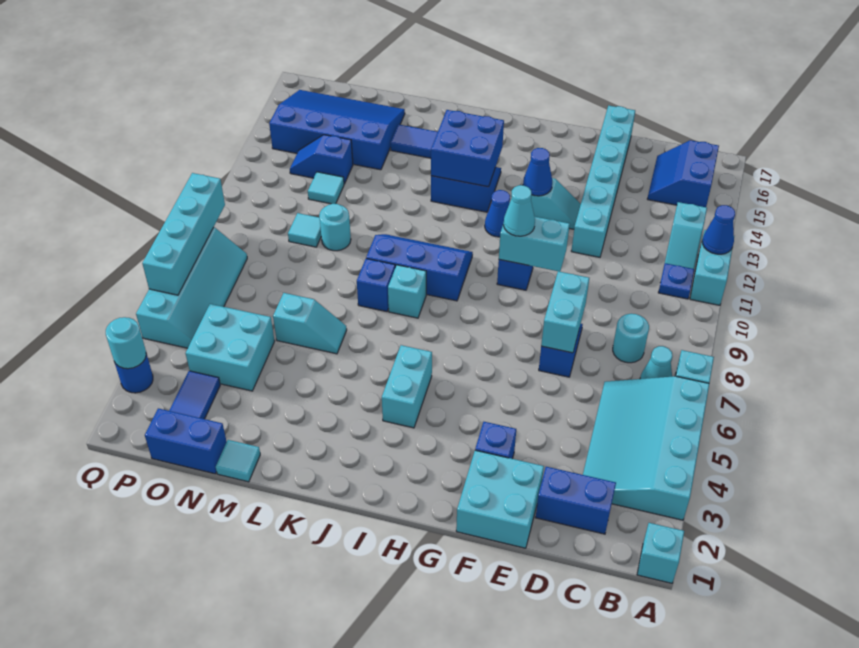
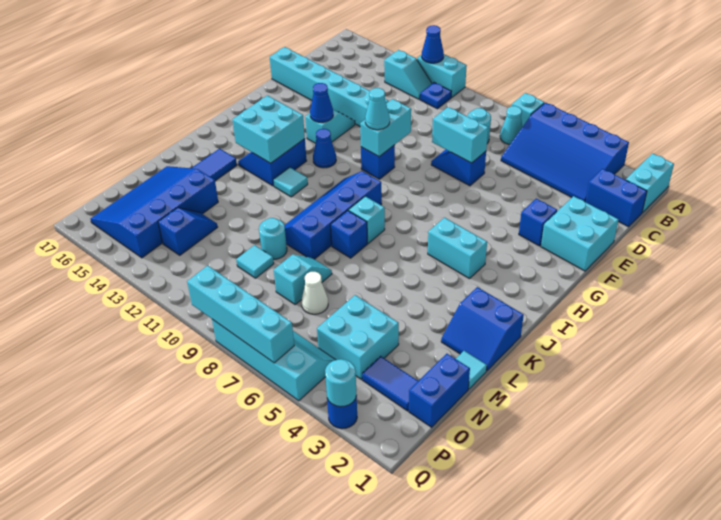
cyan brick A1 level 1 -> cyan brick A1:B1 level 1
cyan slope A3:C6 level 1 top A -> blue slope A3:C6 level 1 top A
blue slope B15:C16 level 1 top B -> blue slope K1:L2 level 1 top K
blue brick C2:D2 level 1 -> blue brick C1:C2 level 1
blue slope I9:K10 level 1 top 9 -> blue slope I9:L10 level 1 top 9
blue brick I13:J14 level 2 -> cyan brick I13:J14 level 2
cyan slope L6:M6 level 1 top M -> cyan slope M8:N8 level 1 top N
none -> white cone N7 level 1
cyan tile N12 level 1 -> cyan tile J12 level 1
blue slope N13:O13 level 1 top N -> blue slope N13:O13 level 1 top O

